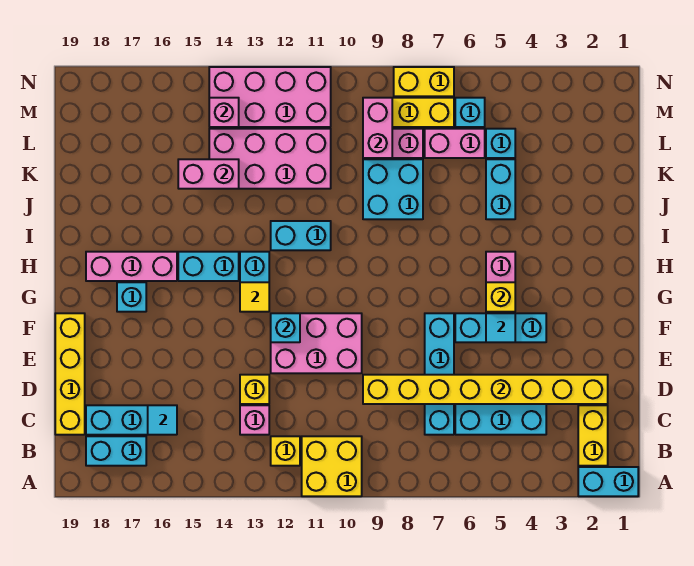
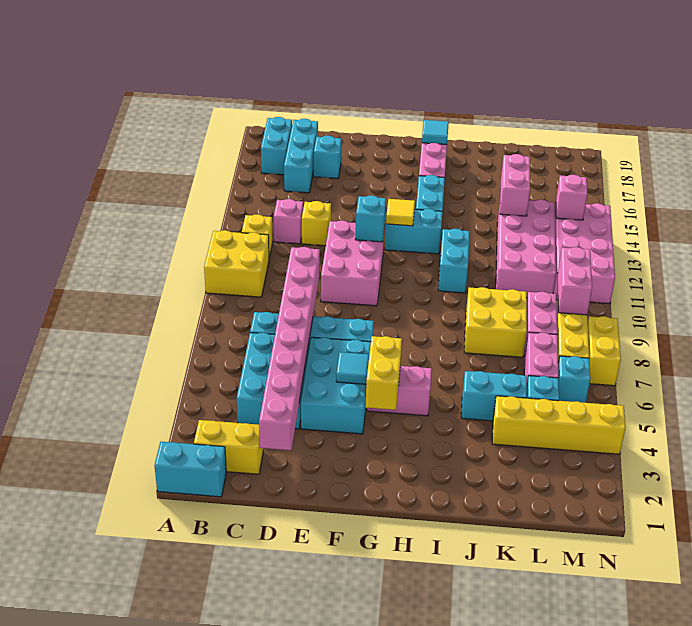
cyan brick A1:A2 level 1 -> cyan brick A1:B1 level 1
cyan tile C16 level 2 -> cyan tile H18 level 2
yellow brick C19:F19 level 1 -> yellow brick K4:N4 level 1
yellow brick D2:D9 level 2 -> pink brick D2:D9 level 2
cyan brick F4:F6 level 1 -> cyan brick E4:F6 level 1
yellow brick G5 level 2 -> yellow brick G4:G5 level 2
cyan brick G17 level 1 -> cyan brick D17 level 1
cyan brick J8:K9 level 1 -> yellow brick J8:K9 level 1
pink brick L9:M9 level 2 -> pink brick M9:M10 level 2

